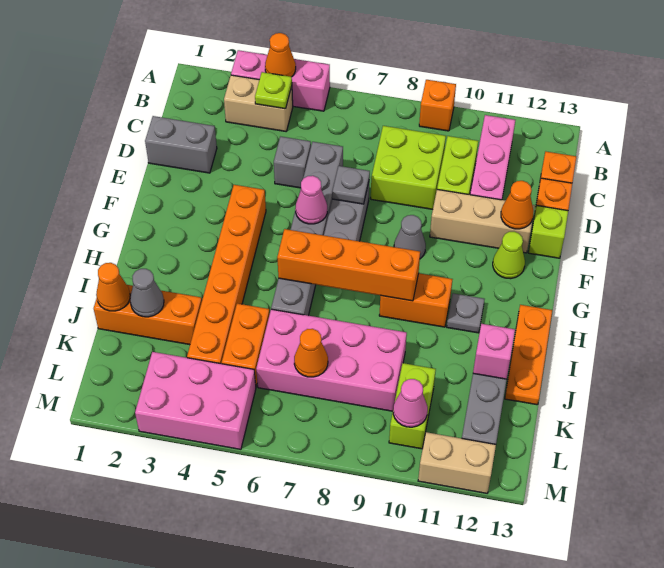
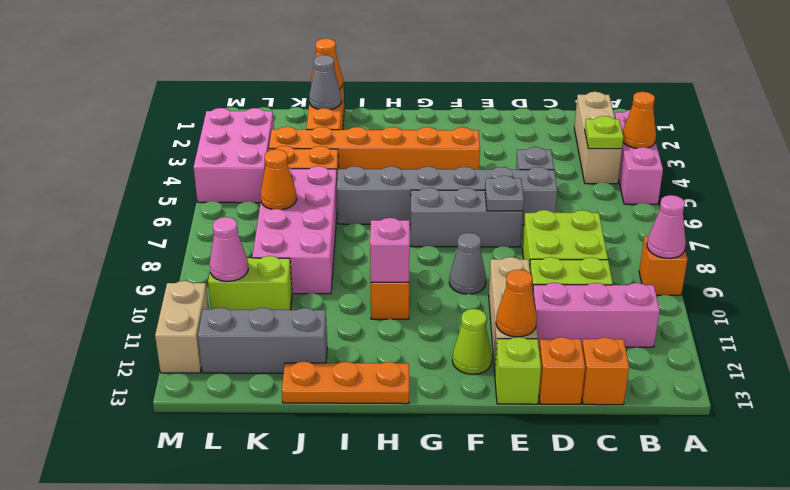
tan brick B3:B4 level 1 -> tan brick B2:B4 level 1
grey brick D1:D2 level 1 -> none
pink cone F6 level 2 -> pink cone A9 level 2
orange brick H6:H9 level 2 -> none
grey plate H11 level 1 -> none
pink brick J12 level 2 -> pink brick H10 level 2

